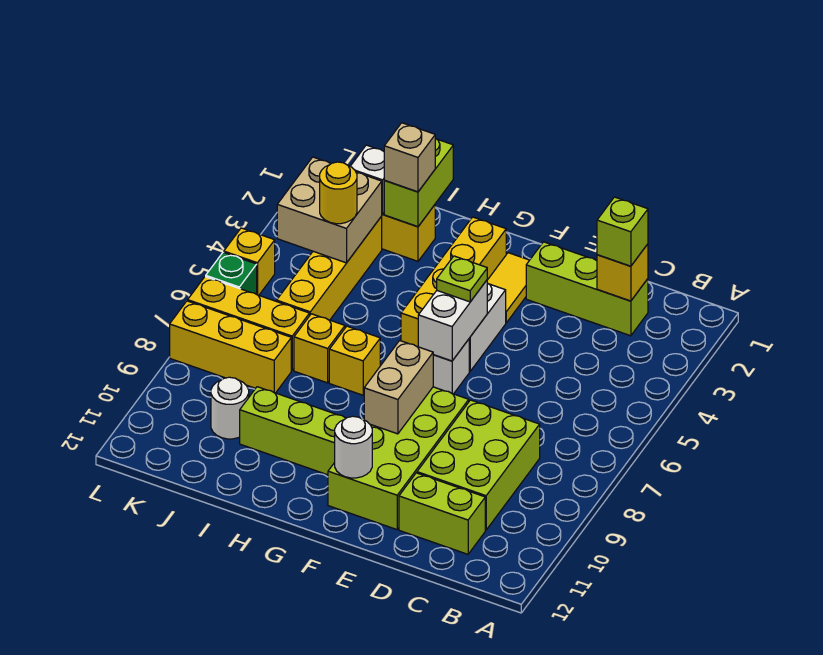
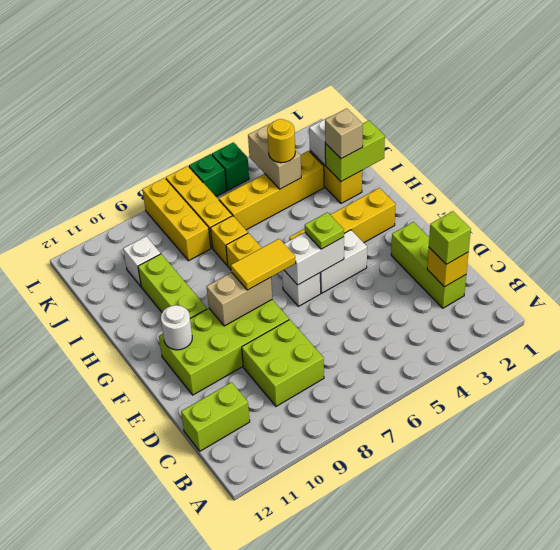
lime brick C8:D10 level 1 -> lime brick C8:D9 level 1
lime brick C11:D11 level 1 -> lime brick C11:C12 level 1
yellow tile F2:F3 level 1 -> yellow tile F7:F8 level 3
tan brick J3:K4 level 2 -> tan brick J4:K4 level 2
white round brick J10 level 1 -> white brick J10 level 1
yellow brick L5 level 1 -> green brick L5 level 1

